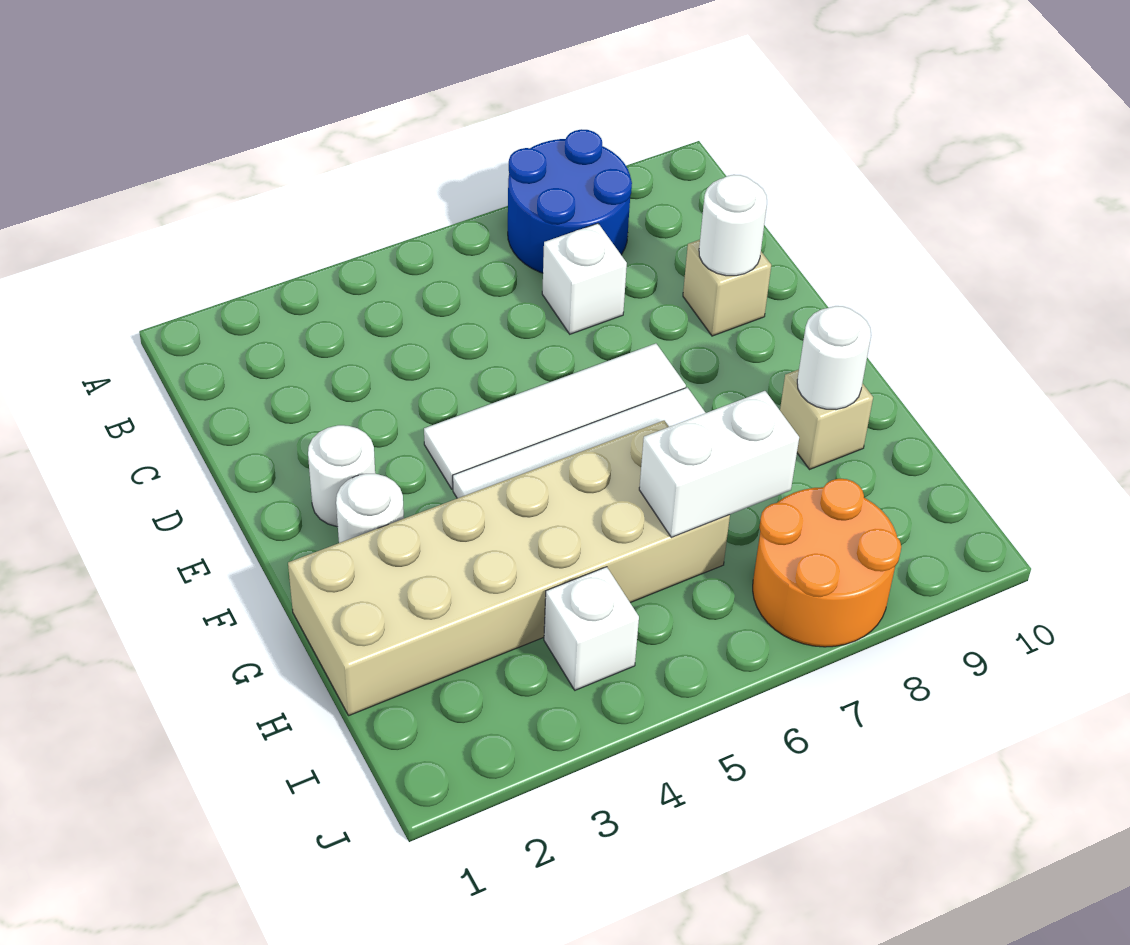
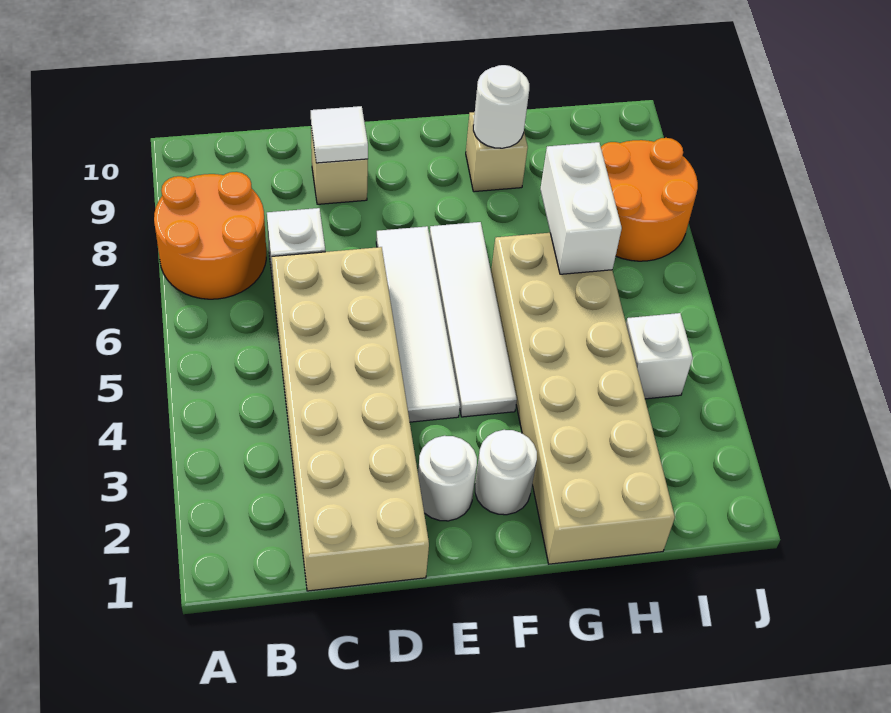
blue round brick A7:B8 level 1 -> orange round brick A7:B8 level 1
none -> tan brick C1:D6 level 1
white round brick D9 level 2 -> white tile D9 level 2

